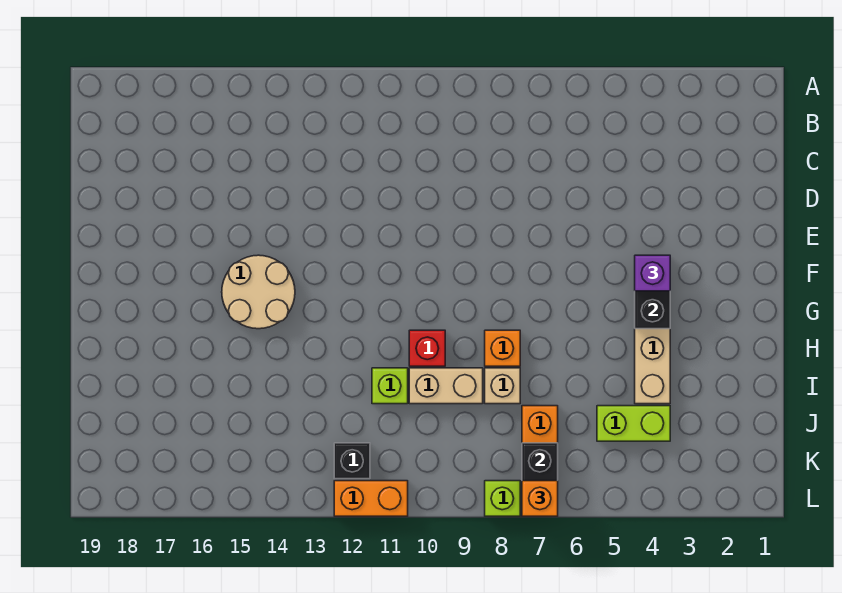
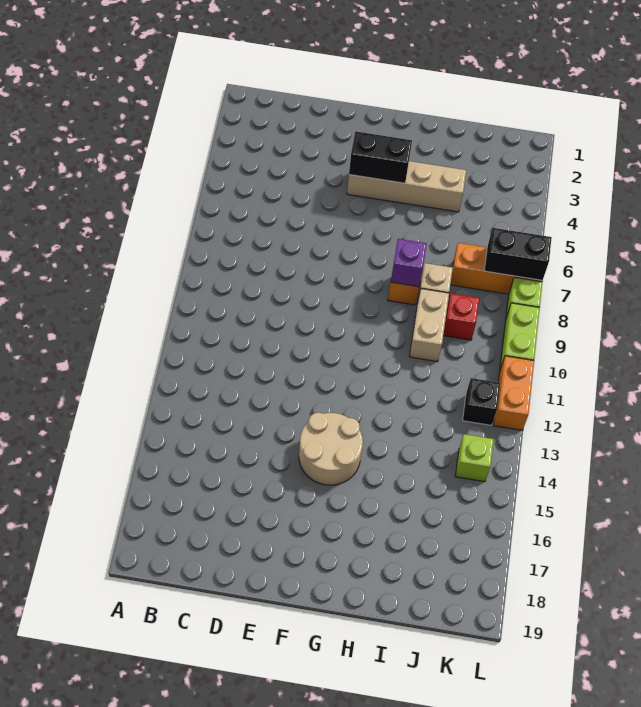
purple brick F4 level 3 -> purple brick H8 level 2
red brick H10 level 1 -> red brick J9 level 1
lime brick I11 level 1 -> lime brick K14 level 1
lime brick J4:J5 level 1 -> lime brick L9:L10 level 1
orange brick L7 level 3 -> none

